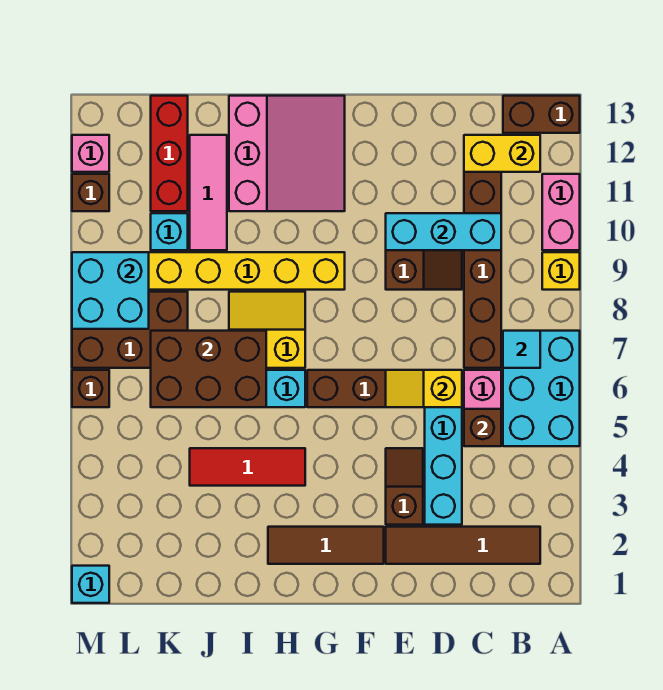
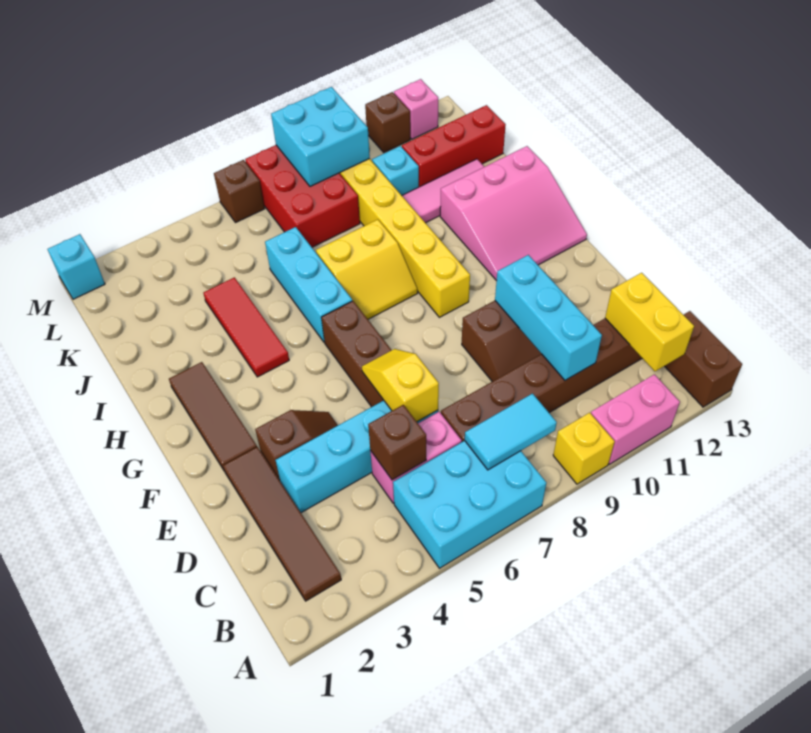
cyan tile B7 level 2 -> cyan tile B7:B8 level 2
yellow slope H7:I8 level 1 top 7 -> yellow slope H7:I8 level 1 top I
brown brick I6:K7 level 2 -> none
brown brick K7:M8 level 1 -> red brick K7:M8 level 1

